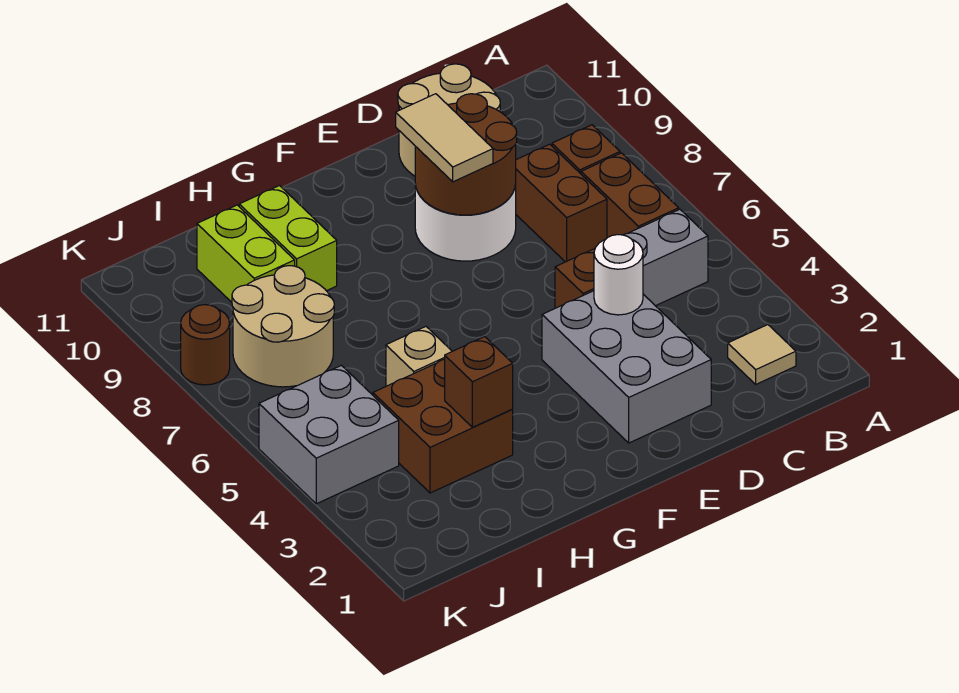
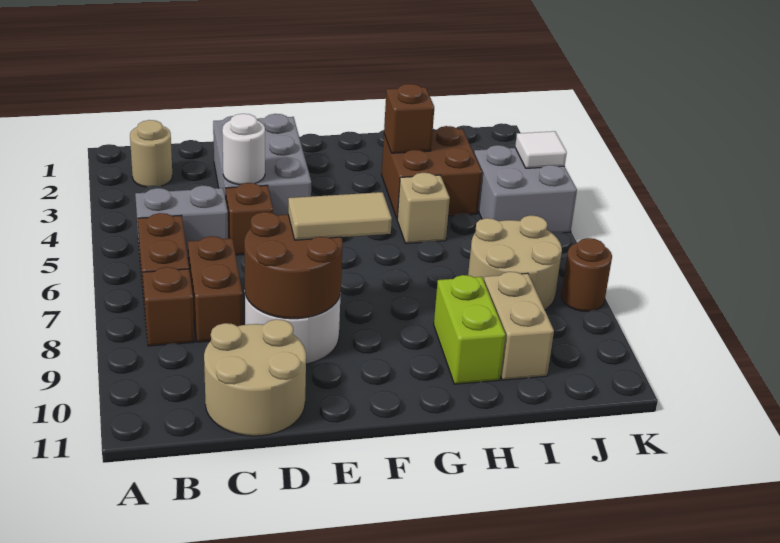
tan tile B2 level 1 -> tan round brick B2 level 1
tan tile E8:E9 level 3 -> tan tile E8:F8 level 3
lime brick I9:I10 level 1 -> tan brick I9:I10 level 1
none -> white tile K4 level 2

